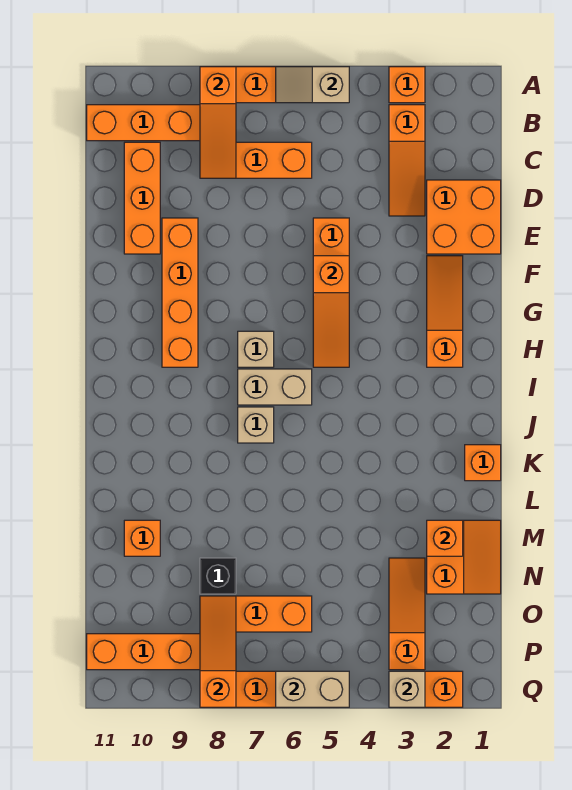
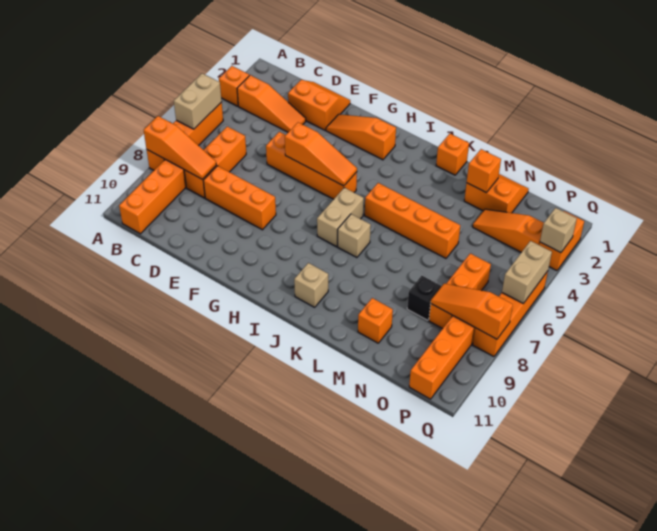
tan slope A5:A6 level 2 top 5 -> tan brick A5:A6 level 2
orange brick C10:E10 level 1 -> orange brick D8:F8 level 1
orange brick D1:E2 level 1 -> orange slope D1:E2 level 1 top 2
orange brick E9:H9 level 1 -> orange brick J5:M5 level 1
tan brick H7 level 1 -> tan brick J10 level 1

